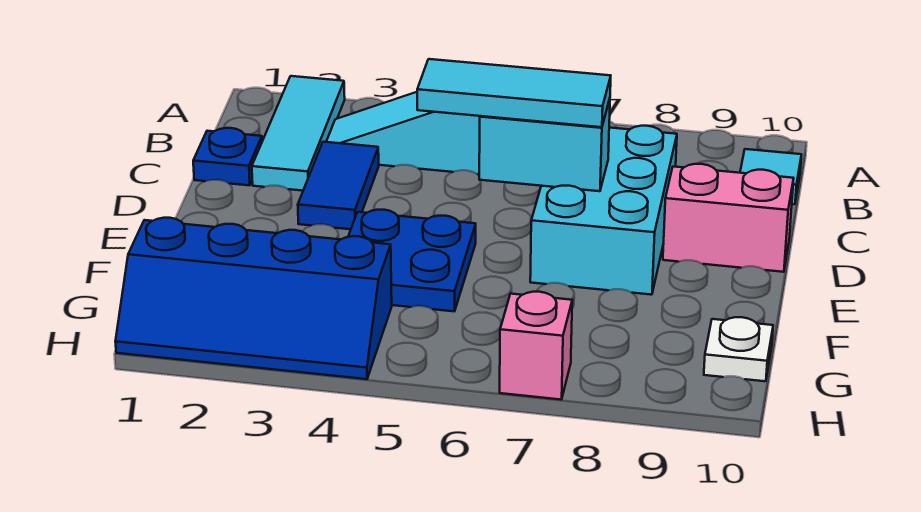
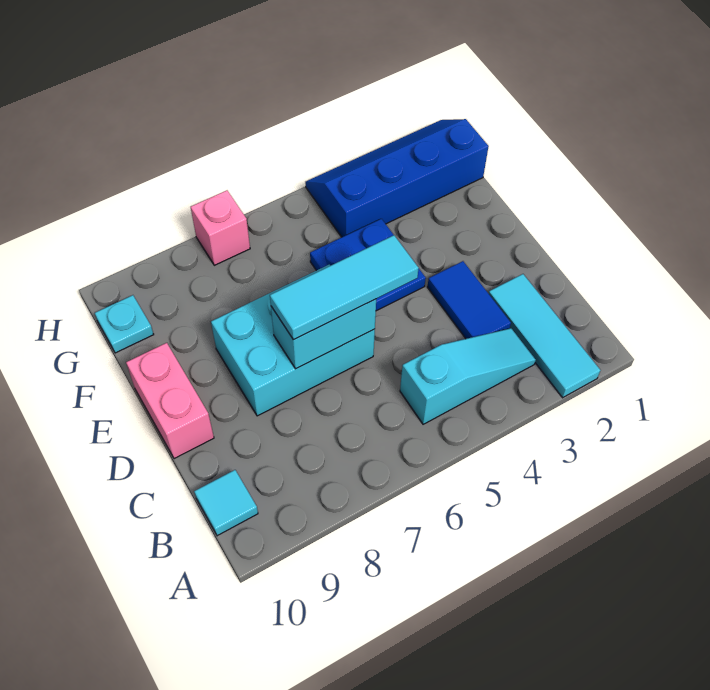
blue plate C1 level 1 -> none
cyan brick C7:E8 level 1 -> cyan brick D6:E8 level 1
pink brick D9:D10 level 1 -> pink brick D10:E10 level 1
white plate G10 level 1 -> cyan plate G10 level 1

